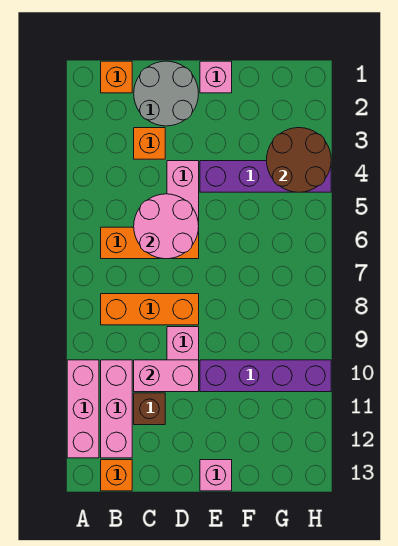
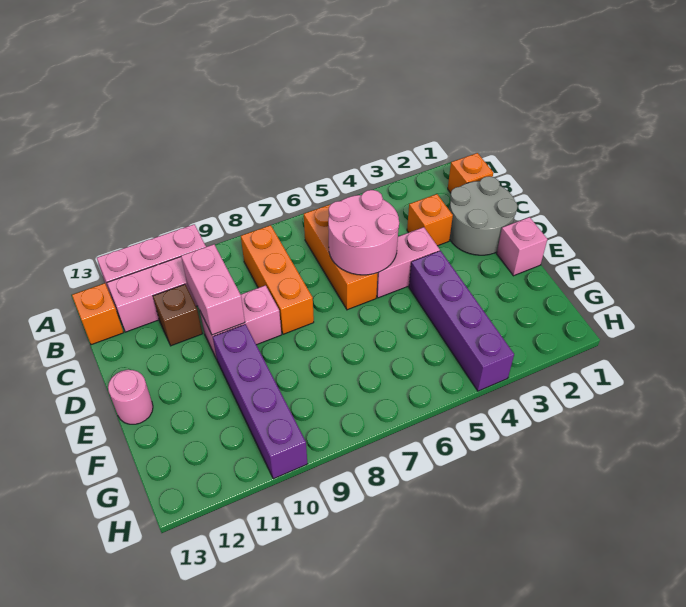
pink brick E13 level 1 -> pink round brick E13 level 1
brown round brick G3:H4 level 2 -> none

